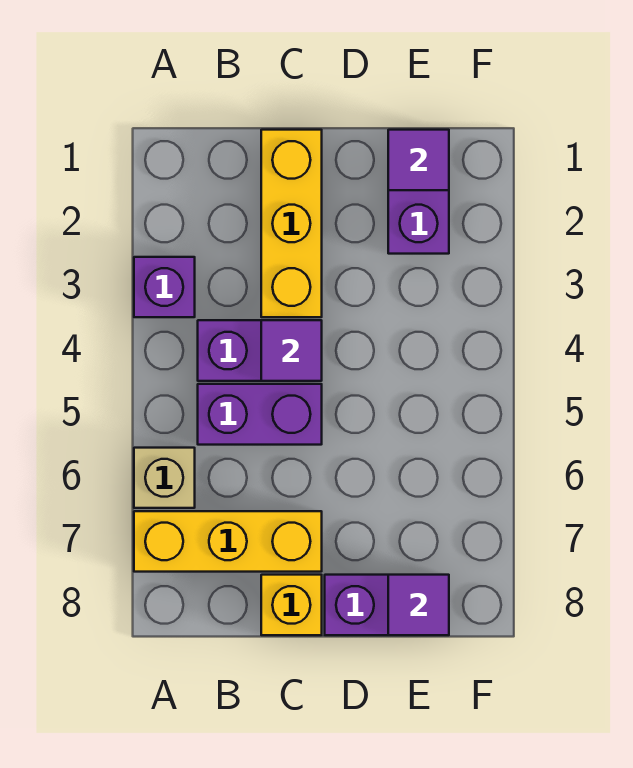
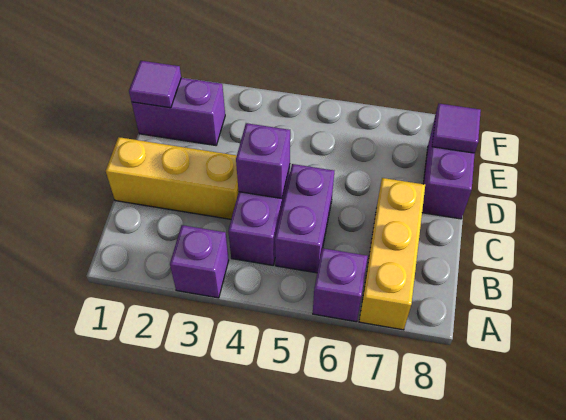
tan brick A6 level 1 -> purple brick A6 level 1
purple tile C4 level 2 -> purple brick C4 level 2
yellow brick C8 level 1 -> none

